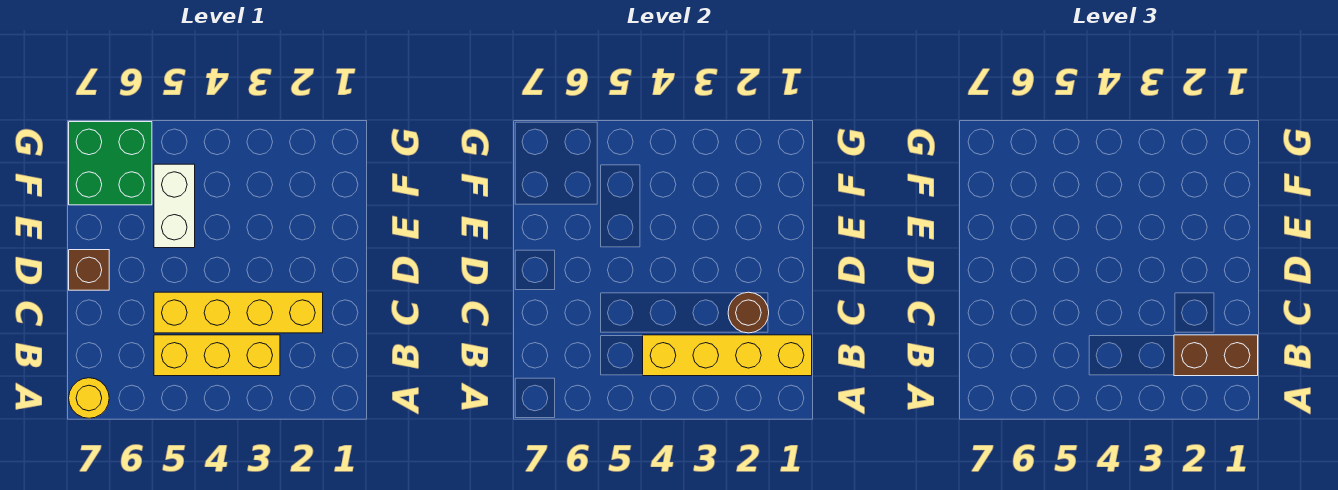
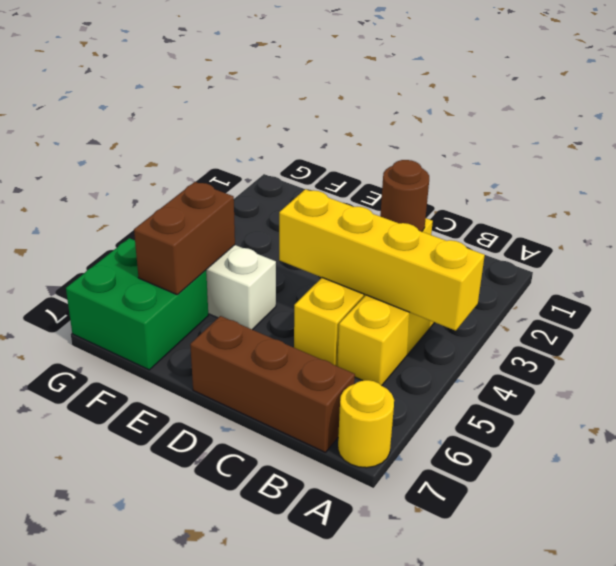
yellow brick B1:B4 level 2 -> yellow brick A4:D4 level 2
brown brick B1:B2 level 3 -> brown brick F5:F6 level 2
brown brick D7 level 1 -> brown brick B7:D7 level 1

